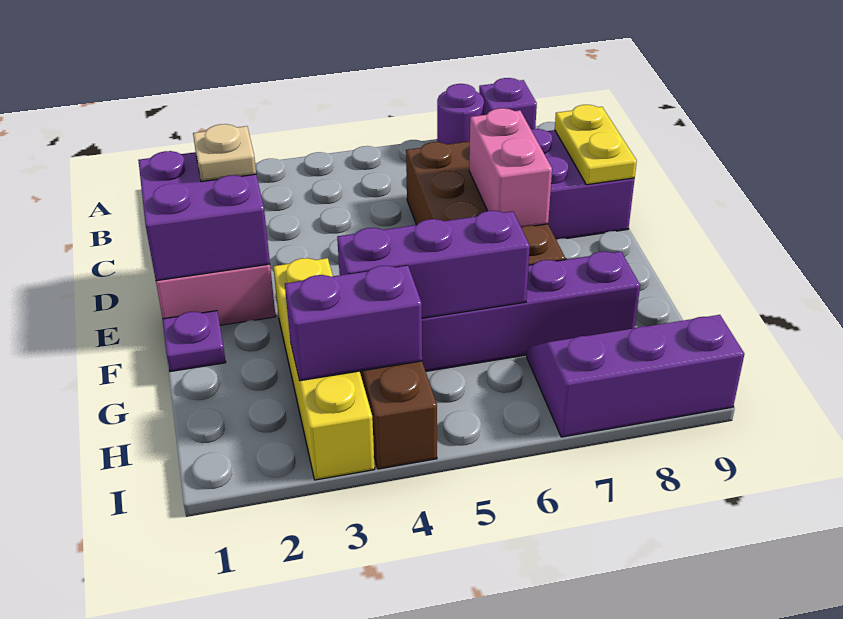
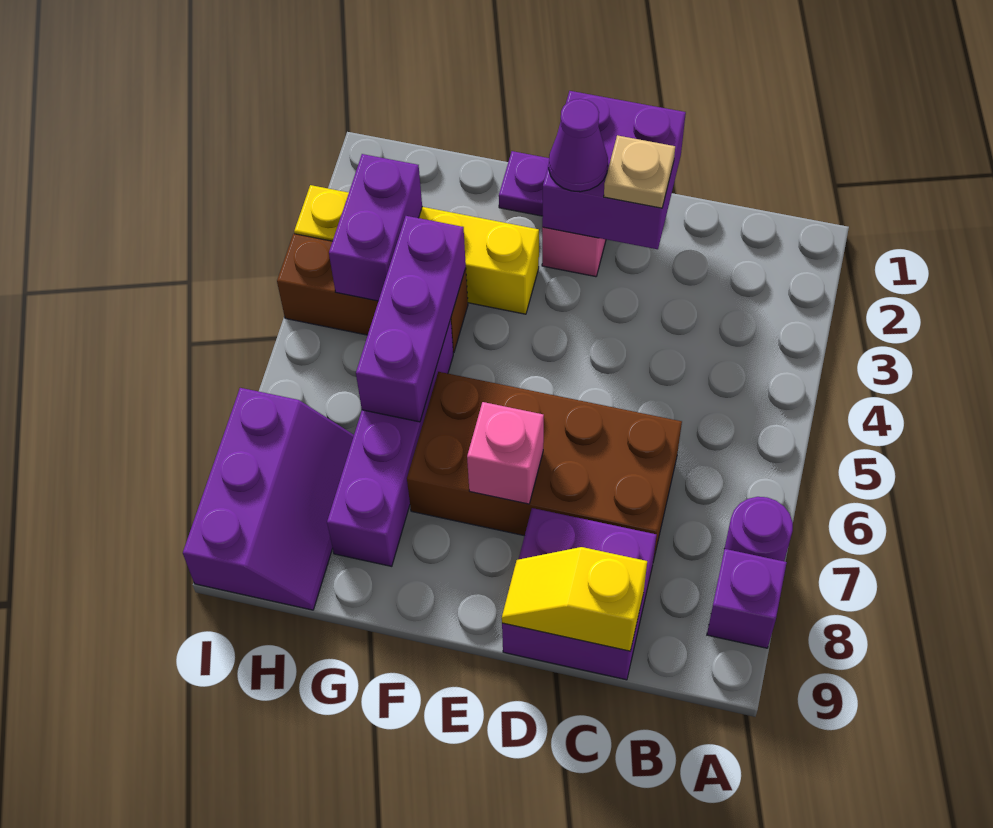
yellow plate C9:D9 level 2 -> yellow slope C9:D9 level 2 top C
pink brick D7:E7 level 2 -> pink brick E7 level 2
none -> purple cone E2 level 3

